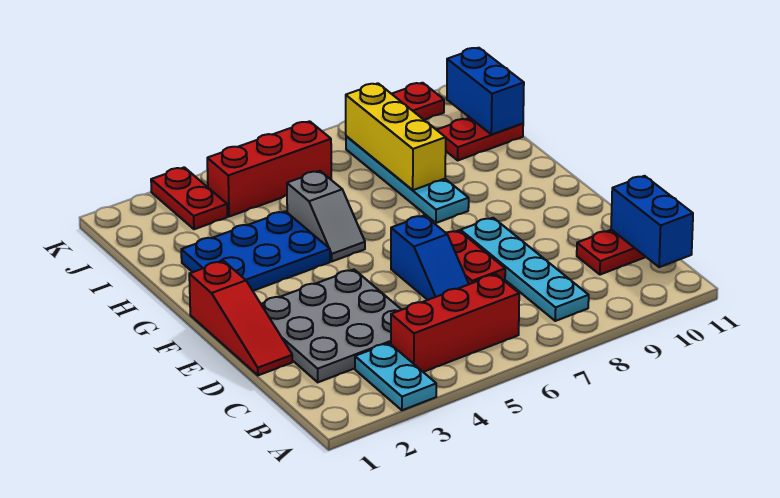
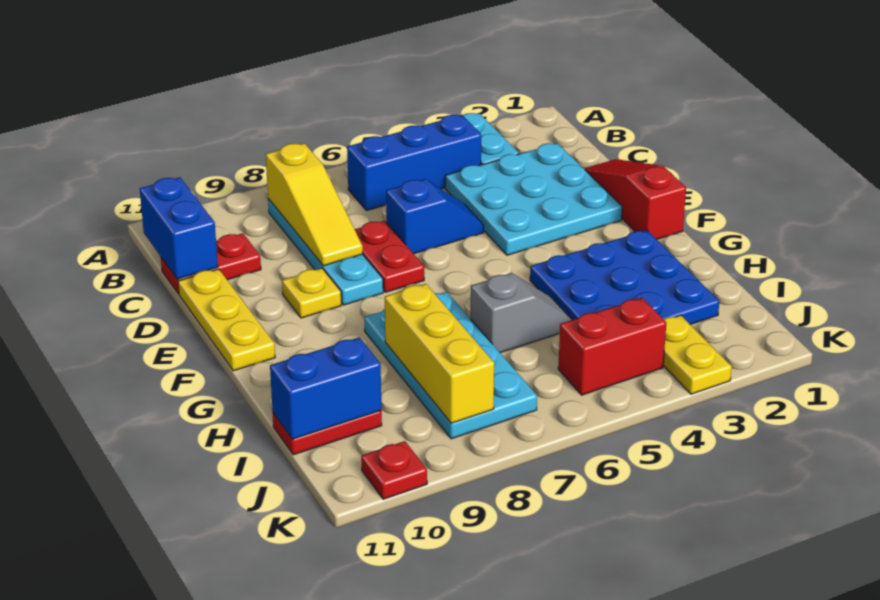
red brick B4:B6 level 1 -> blue brick B4:B6 level 1
none -> yellow slope B8:D8 level 2 top B
grey plate C2:E4 level 1 -> cyan plate C2:E4 level 1
blue slope D6:E6 level 1 top E -> blue slope D5:D6 level 1 top 6
none -> yellow plate D11:F11 level 1
none -> yellow plate E9 level 1
blue plate G2:H4 level 1 -> blue plate G2:I4 level 1
grey slope G5:H5 level 1 top H -> grey slope H5:H6 level 1 top 6
cyan plate G8:J8 level 1 -> cyan plate G7:J8 level 1
blue brick I11:J11 level 2 -> blue brick I10:I11 level 2
red plate J3:K3 level 1 -> yellow plate J3:K3 level 1
red brick J4:J6 level 1 -> red brick J4:J5 level 1

